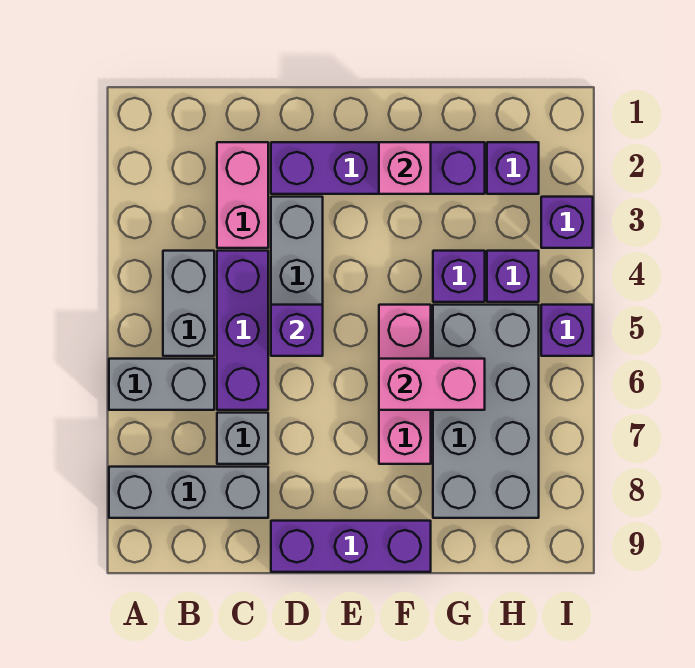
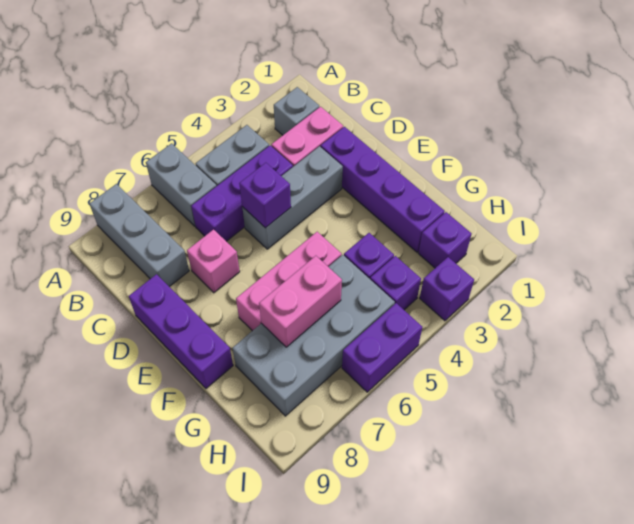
grey brick C7 level 1 -> grey brick B2 level 1
pink brick F2 level 2 -> pink brick D7 level 1
pink brick F6:G6 level 2 -> pink brick G6:G7 level 2
purple brick I5 level 1 -> purple brick I5:I6 level 1

